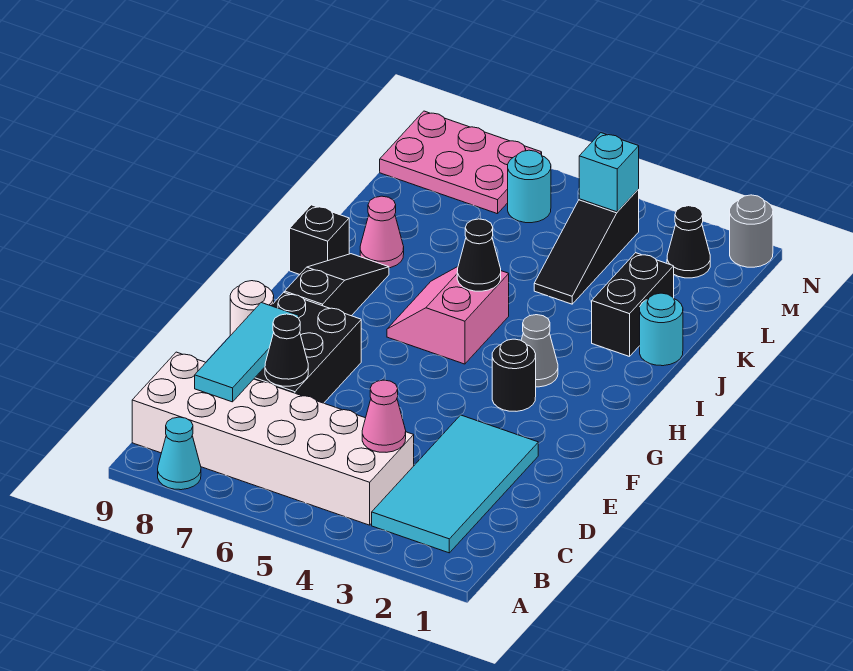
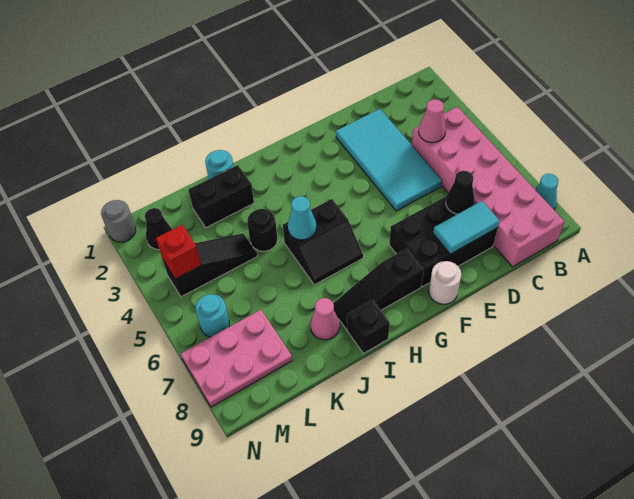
cyan tile B2:E3 level 1 -> cyan tile D2:E5 level 1
white brick B4:C9 level 1 -> pink brick B4:C9 level 1
cyan tile C8:E8 level 2 -> cyan tile D8:E8 level 2
black round brick G3 level 1 -> black round brick J4 level 1
grey cone H3 level 1 -> none
pink slope H5:I6 level 1 top 5 -> black slope H5:I6 level 1 top 5
black cone I5 level 2 -> cyan cone I5 level 2
cyan brick M4 level 2 -> red brick M4 level 2
pink plate M7:N9 level 1 -> pink plate L7:N8 level 1

